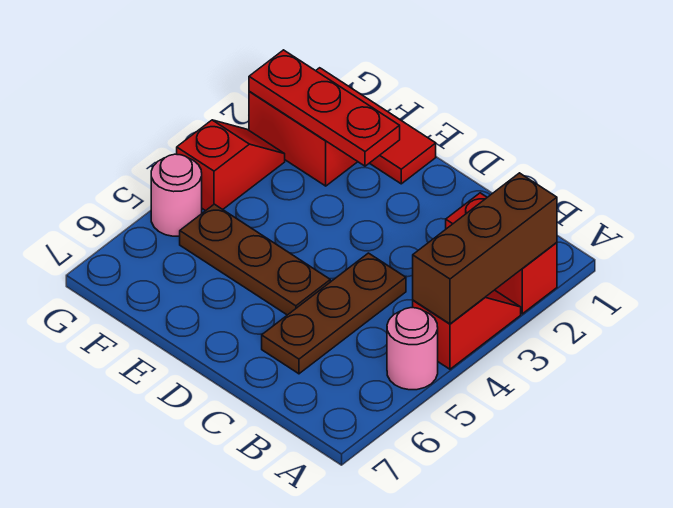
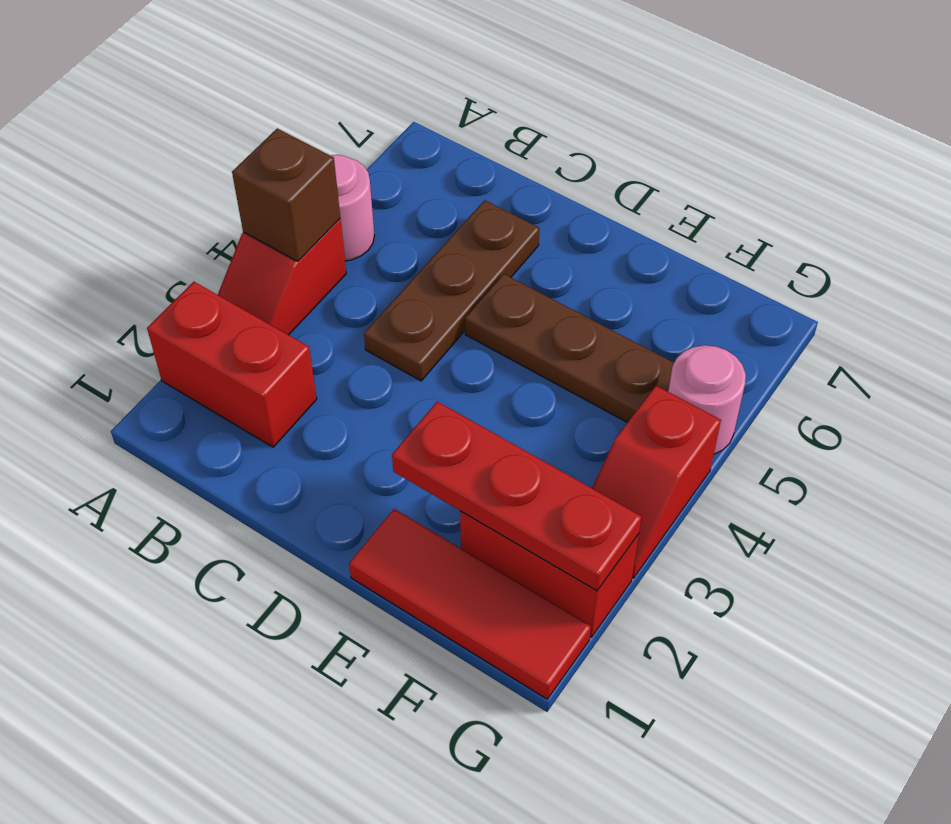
brown brick A2:A4 level 2 -> brown brick A4 level 2

